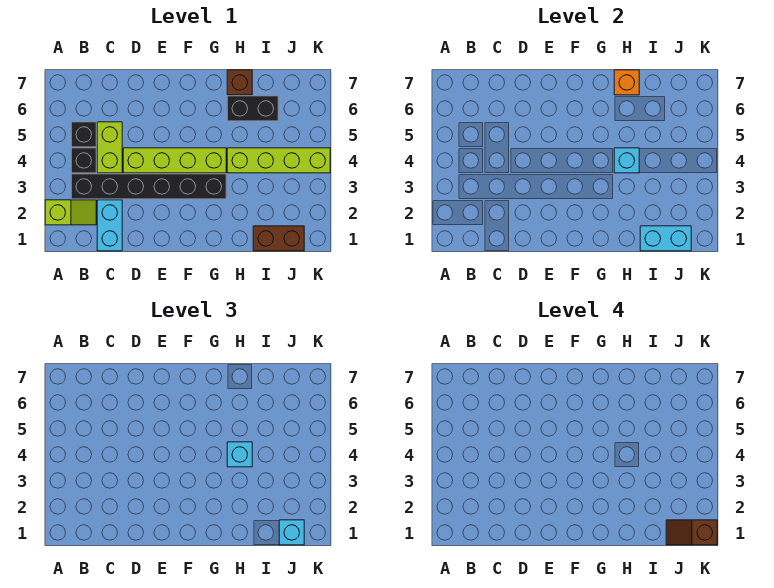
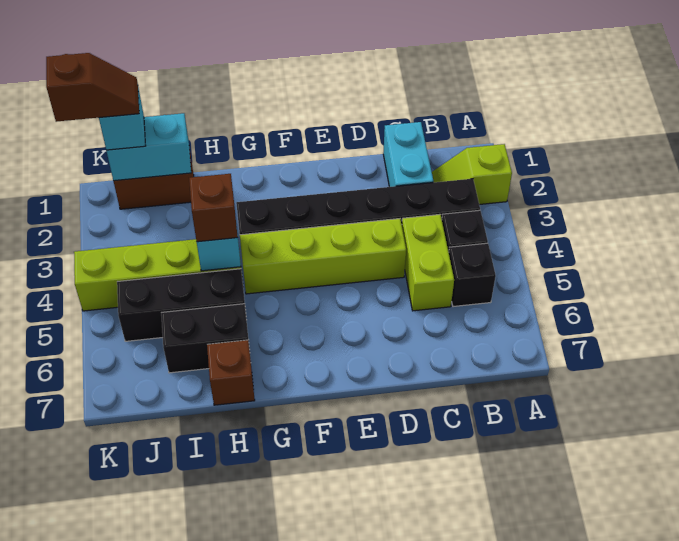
cyan brick H4 level 3 -> brown brick H4 level 3
none -> black brick H5:J5 level 1
orange brick H7 level 2 -> none

